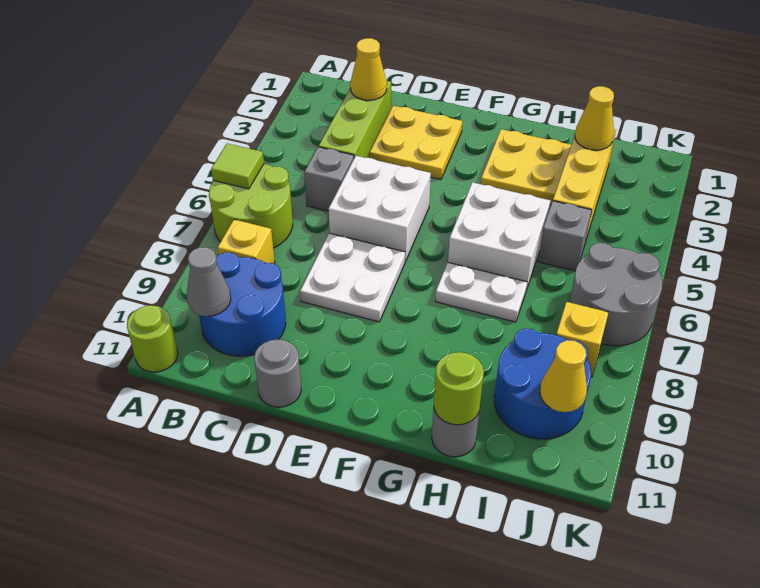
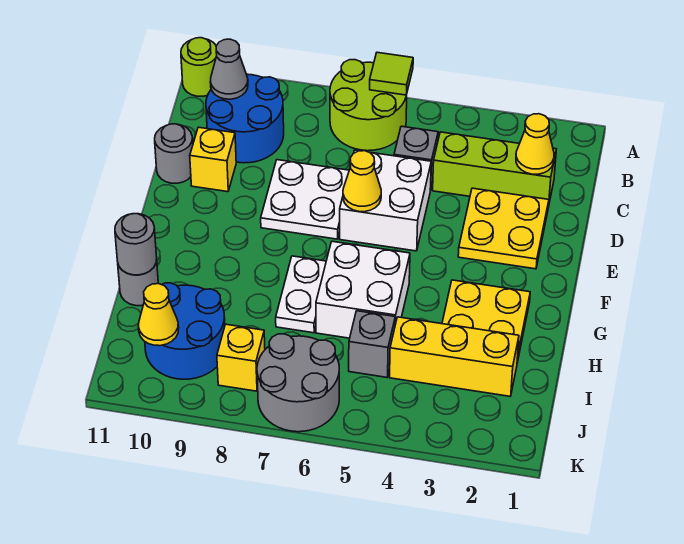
yellow brick B8 level 1 -> yellow brick D10 level 1
lime round brick H11 level 2 -> grey round brick H11 level 2
yellow cone I2 level 2 -> yellow cone E6 level 2

